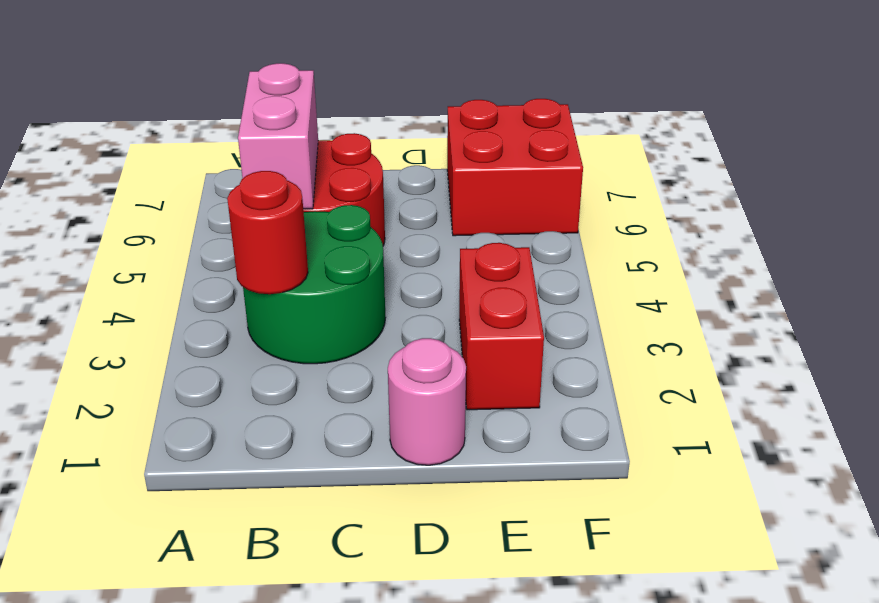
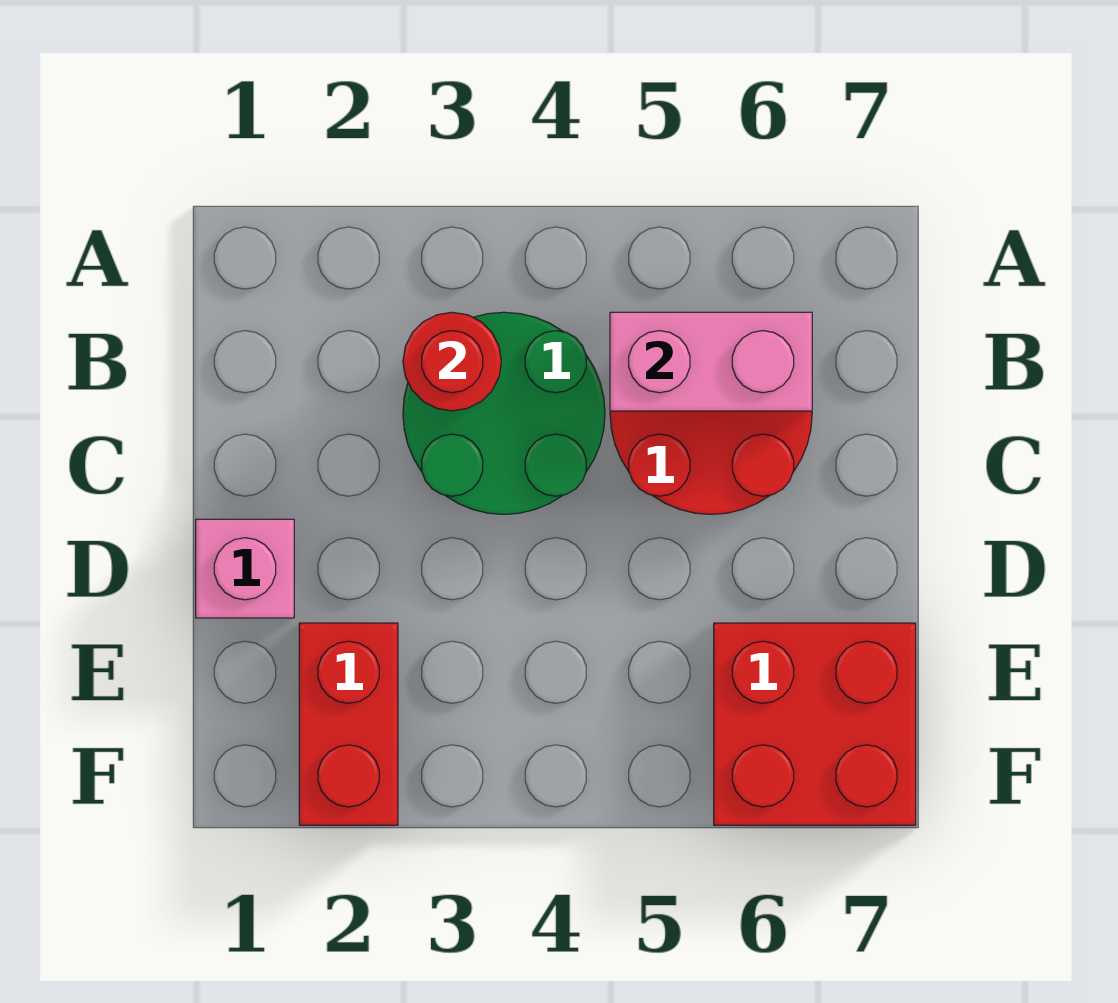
pink round brick D1 level 1 -> pink brick D1 level 1
red brick E2:E3 level 1 -> red brick E2:F2 level 1

